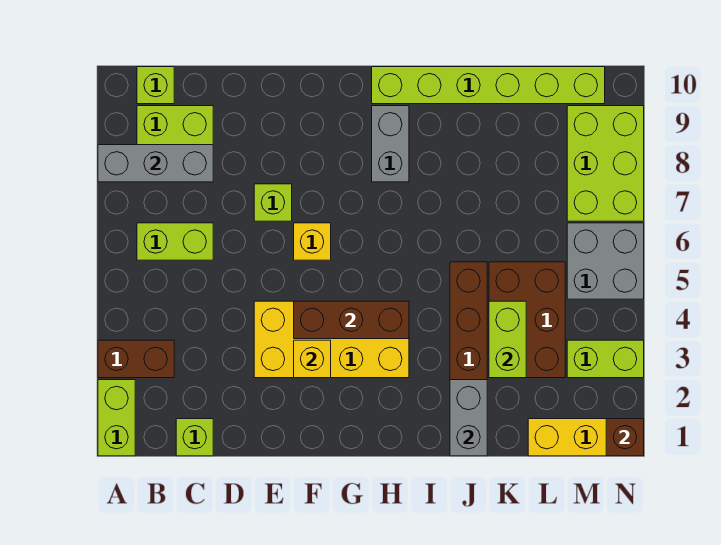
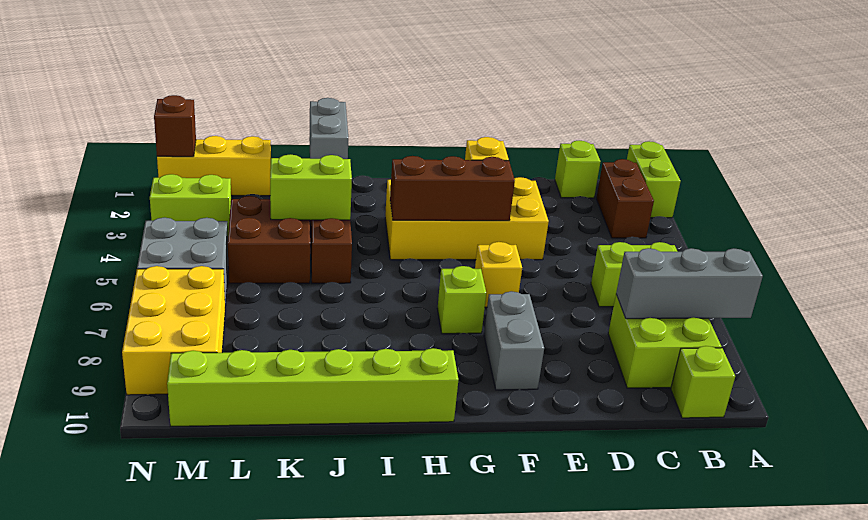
brown brick A3:B3 level 1 -> brown brick B2:B3 level 1
lime brick E7 level 1 -> lime brick G7 level 1
grey brick H8:H9 level 1 -> grey brick F8:F9 level 1
brown brick K3:L5 level 1 -> brown brick K4:L5 level 1
lime brick K3:K4 level 2 -> lime brick J4:K4 level 2
lime brick M7:N9 level 1 -> yellow brick M7:N9 level 1

